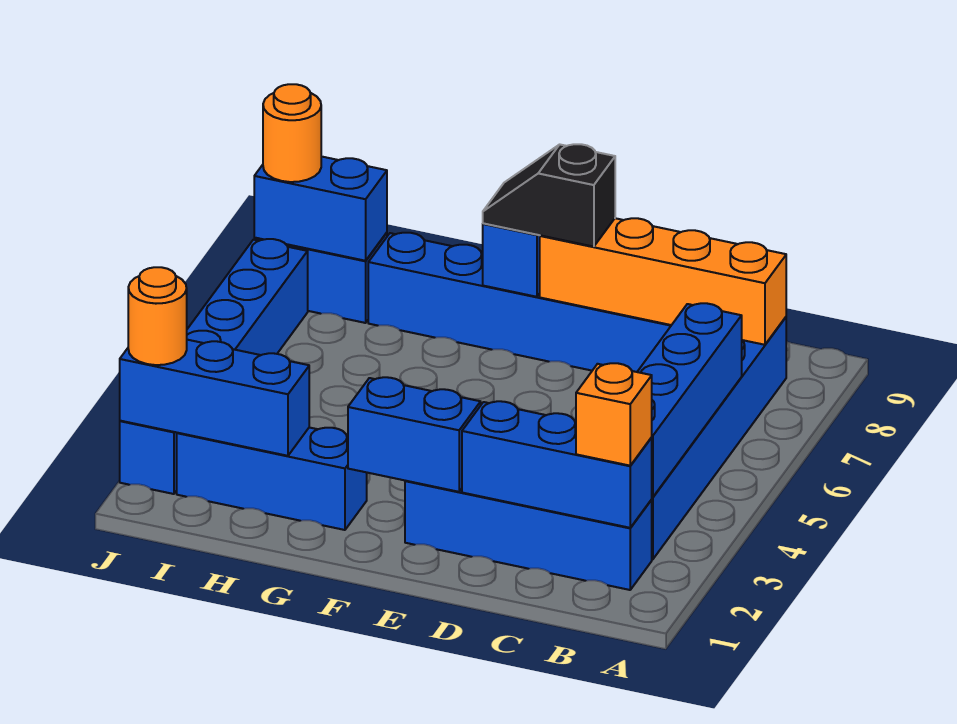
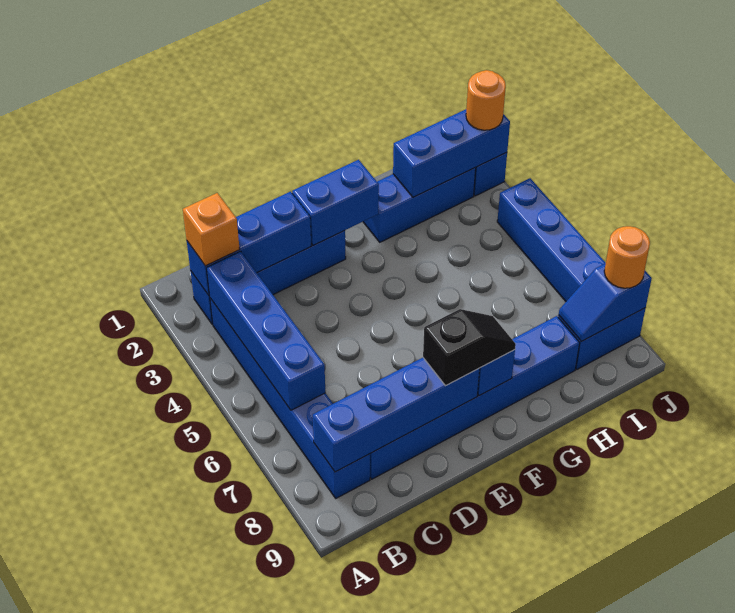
orange brick B8:E8 level 2 -> blue brick B8:E8 level 2
blue brick I8:J8 level 2 -> blue slope I8:J8 level 2 top J

